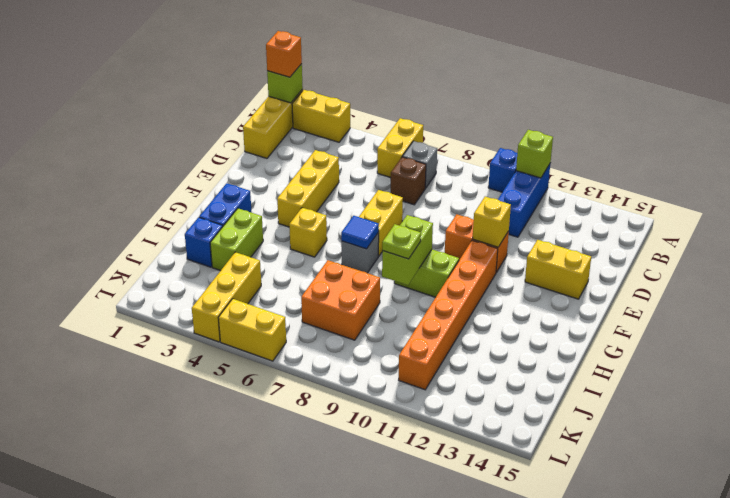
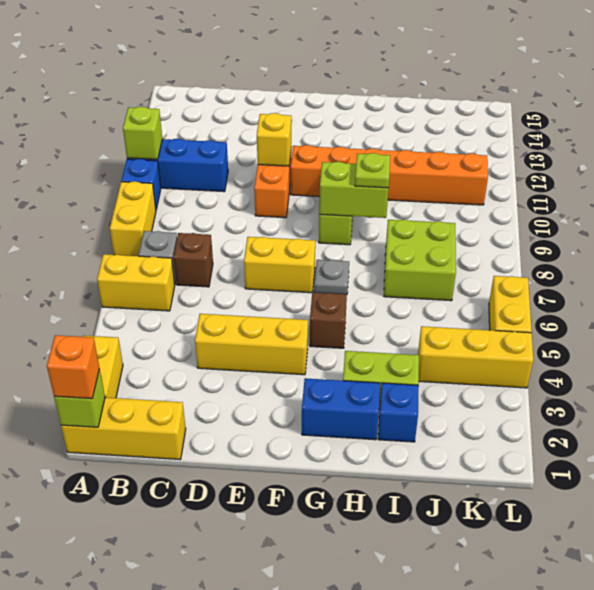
yellow brick E13:E14 level 1 -> yellow brick A8:A9 level 1
yellow brick G5 level 1 -> brown brick G5 level 1
grey brick G7 level 1 -> grey plate G7 level 1
blue tile G7 level 2 -> none
orange brick I7:J8 level 1 -> lime brick I7:J8 level 1

